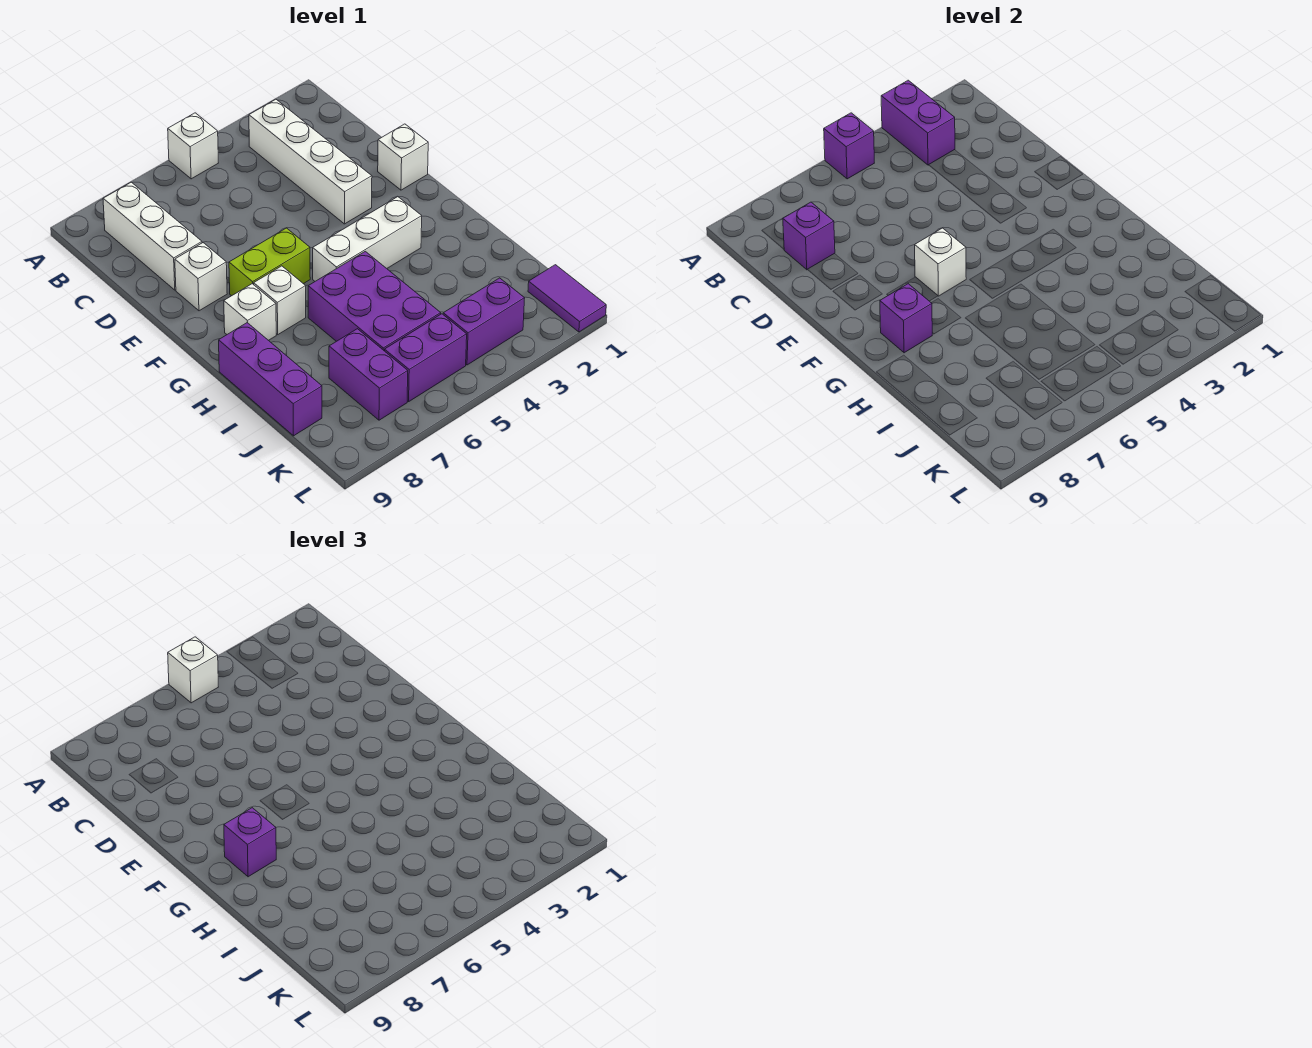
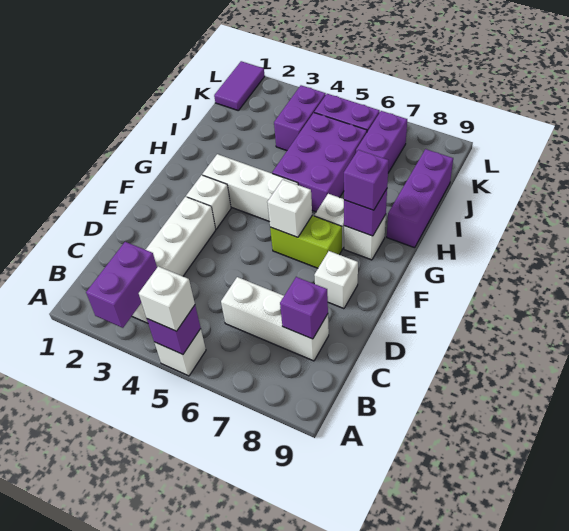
white brick B8:D8 level 1 -> white brick C6:C8 level 1
white brick E1 level 1 -> white brick F3 level 1
purple brick K3:K4 level 1 -> purple brick J4:K4 level 1

